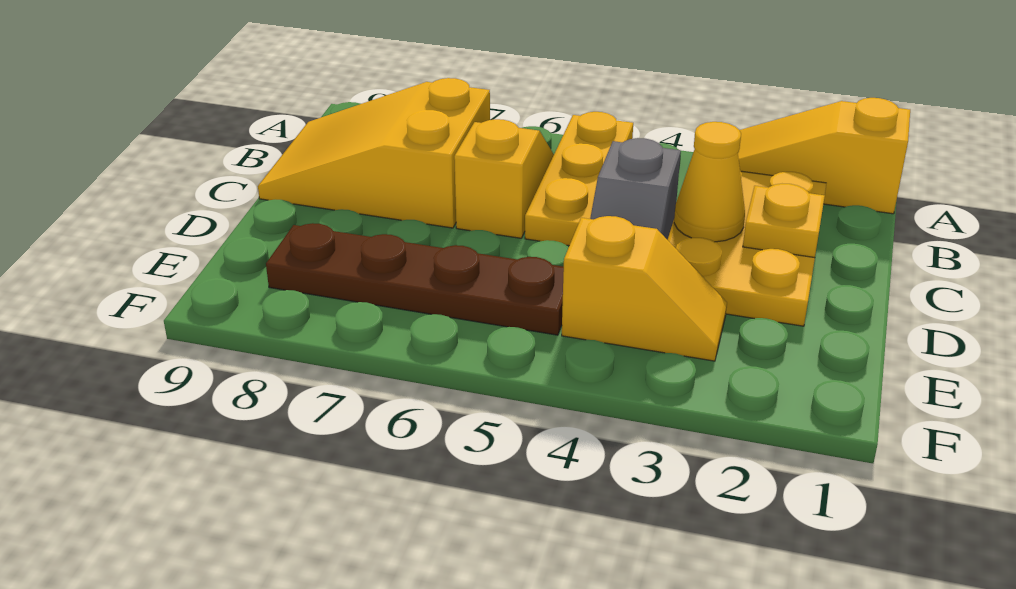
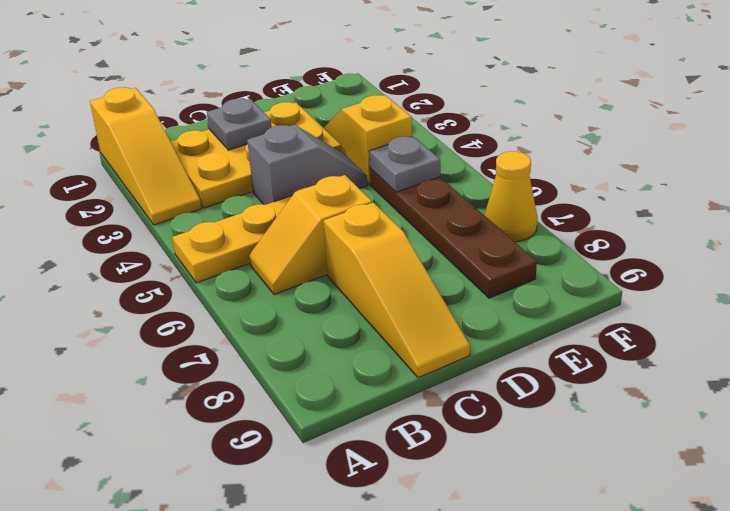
yellow slope B7:C9 level 1 top 7 -> yellow slope C7:C9 level 1 top 7
yellow plate C2 level 2 -> grey plate C2 level 2
yellow cone C3 level 2 -> yellow cone F7 level 1
none -> grey plate E5 level 2

